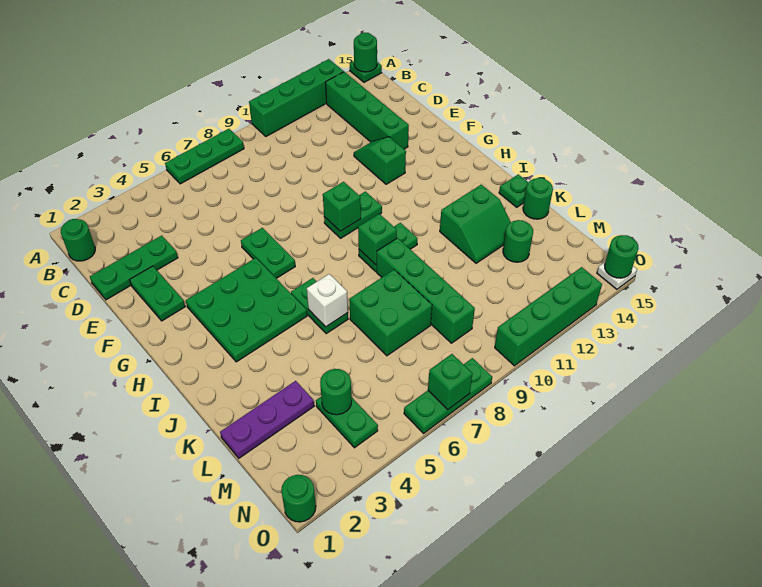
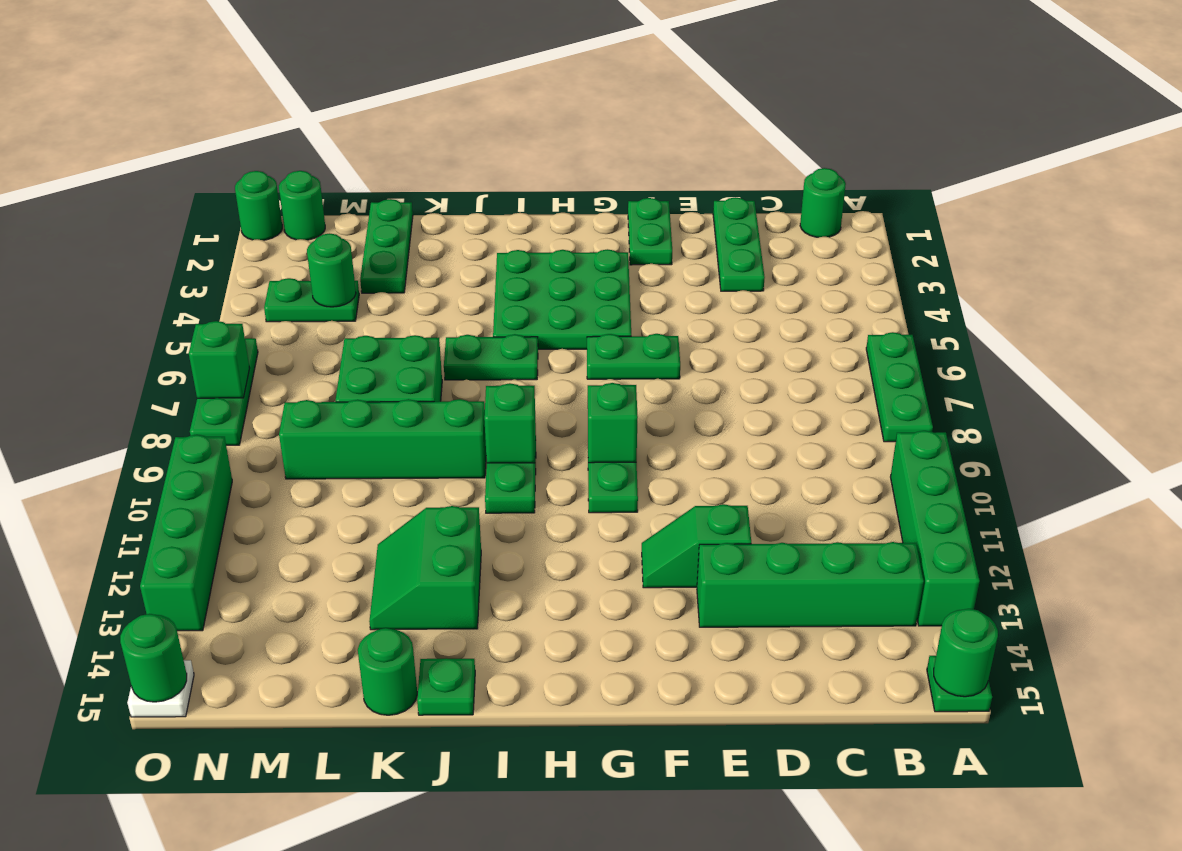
green plate E2:F2 level 1 -> green plate F1:F2 level 1
green slope E12:F12 level 1 top F -> green slope E12:F12 level 1 top E
white brick J6 level 2 -> none
purple plate L1:L3 level 1 -> green plate L1:L3 level 1
green round brick L13 level 1 -> green round brick N1 level 1

